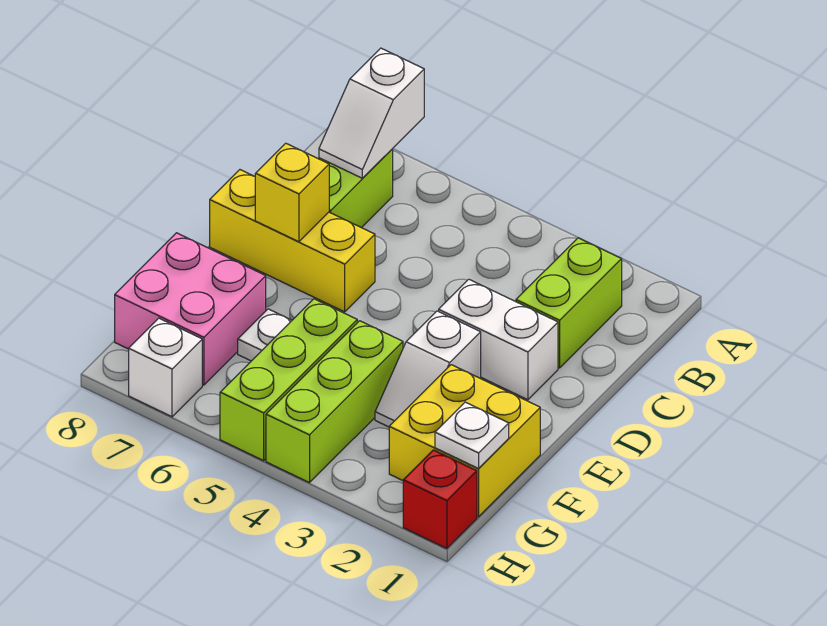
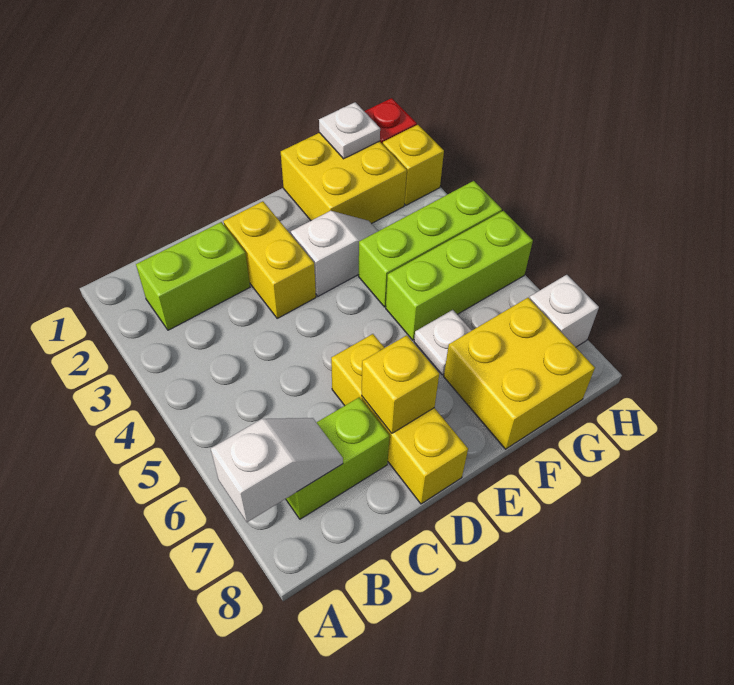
white brick D2:D3 level 1 -> yellow brick D2:D3 level 1
pink brick F7:G8 level 1 -> yellow brick F7:G8 level 1
none -> yellow brick H2 level 1

